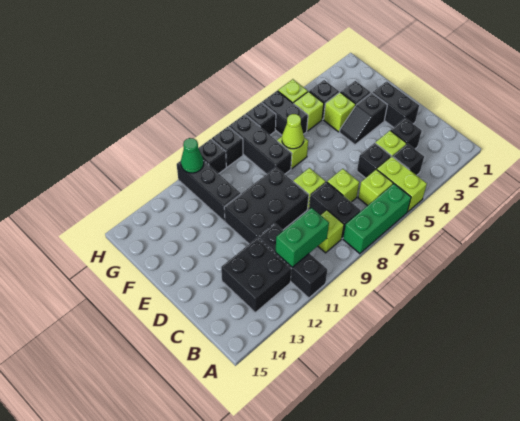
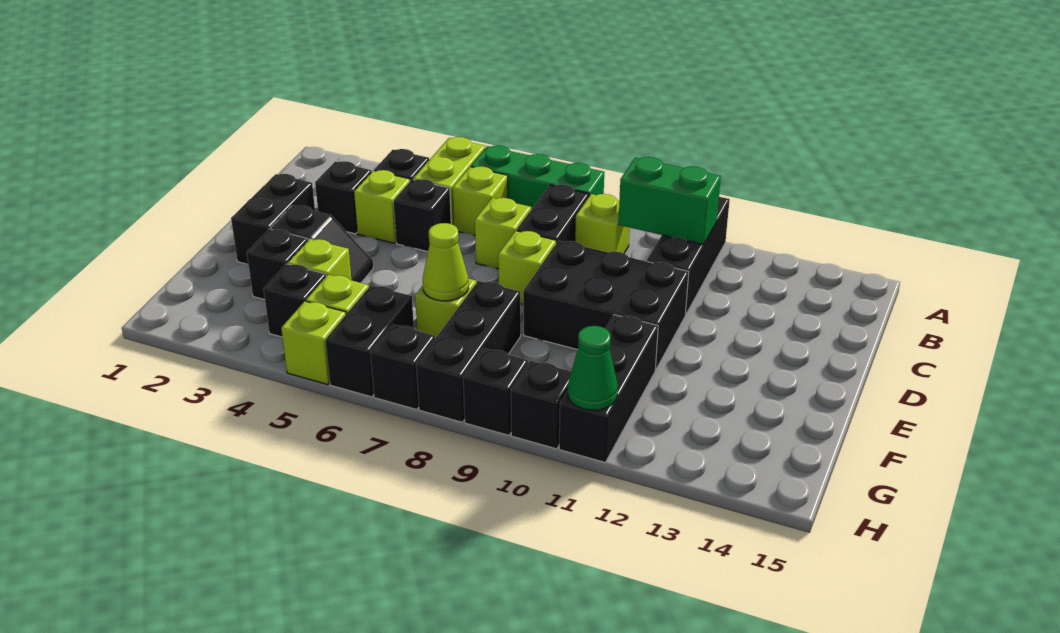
black brick B12:C13 level 1 -> none

